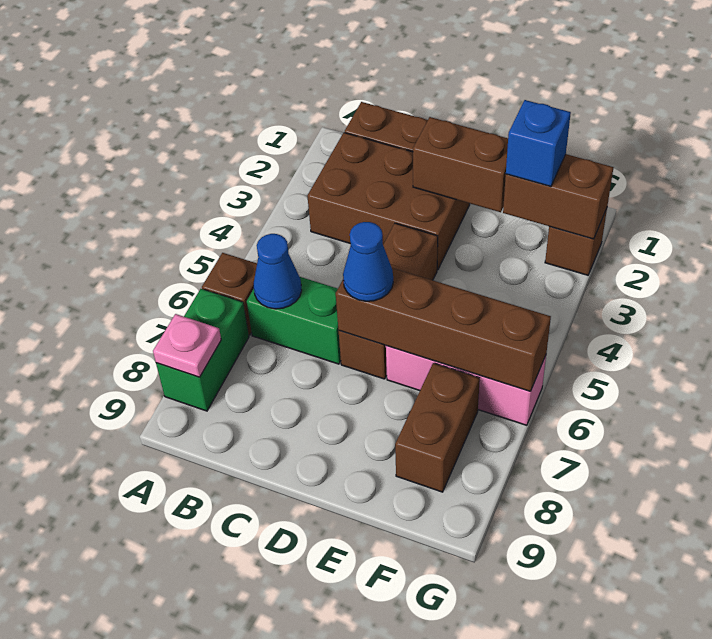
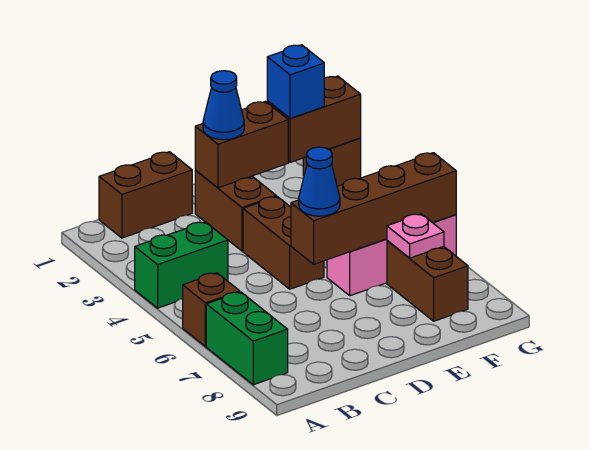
pink plate A8 level 2 -> pink plate F7 level 2
brown brick B2:D3 level 1 -> brown brick D2:D3 level 1
green brick B6:C6 level 1 -> green brick A4:B4 level 1
blue cone B6 level 2 -> blue cone D2 level 3
brown brick D4:D6 level 1 -> brown brick D4:D5 level 1

